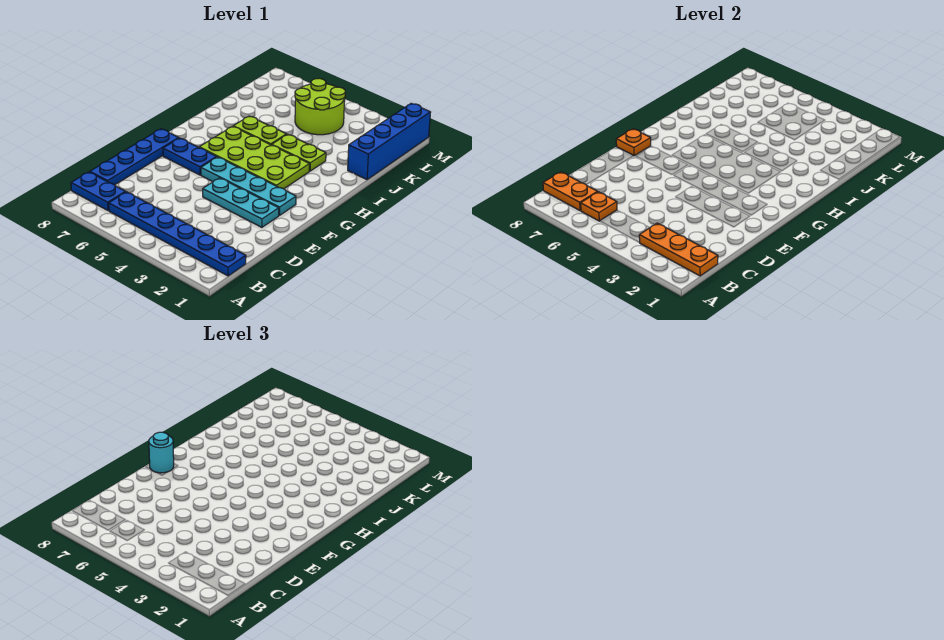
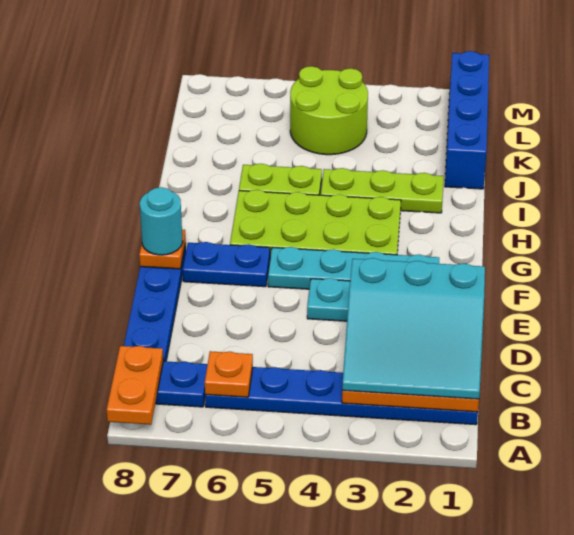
none -> cyan slope B1:D3 level 3 top D
orange plate B7:B8 level 2 -> orange plate A8:B8 level 2
lime plate I3:I4 level 1 -> lime plate I2:I4 level 1

